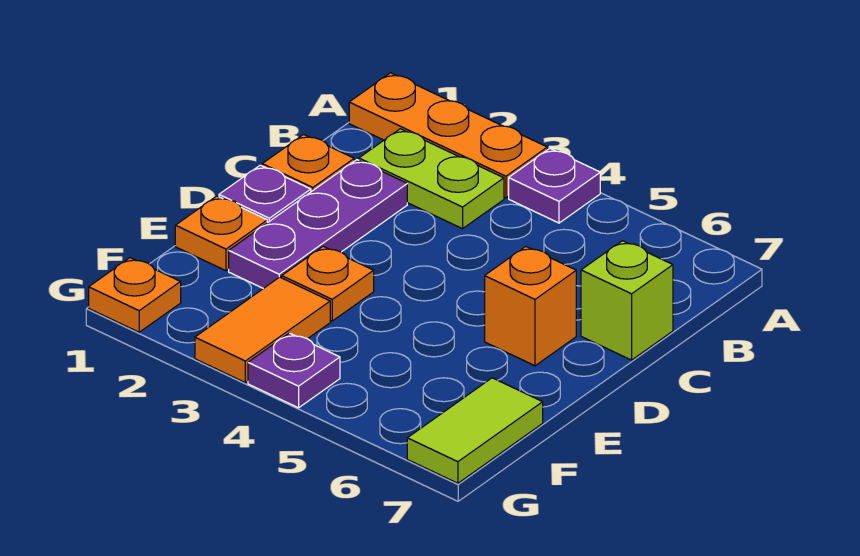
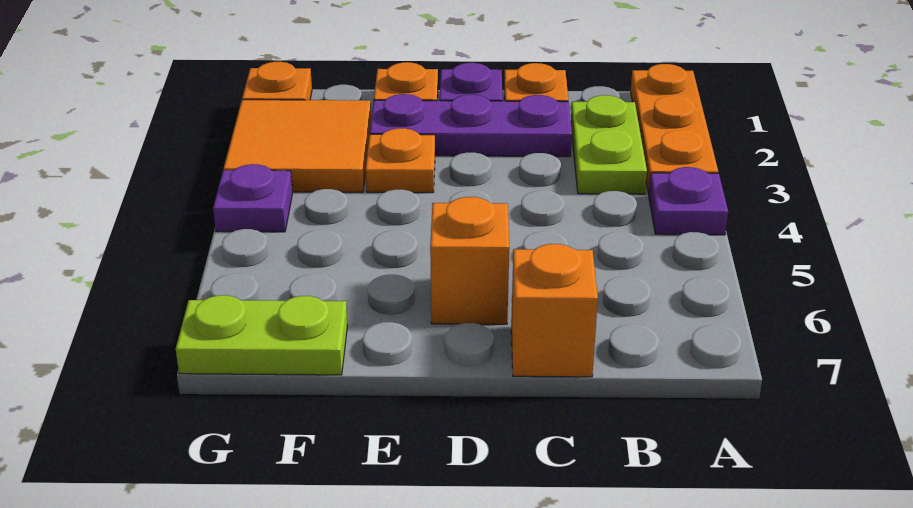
lime brick C7 level 1 -> orange brick C7 level 1
orange tile F3:G3 level 1 -> orange tile F2:G3 level 1
lime tile F7:G7 level 1 -> lime plate F7:G7 level 1

